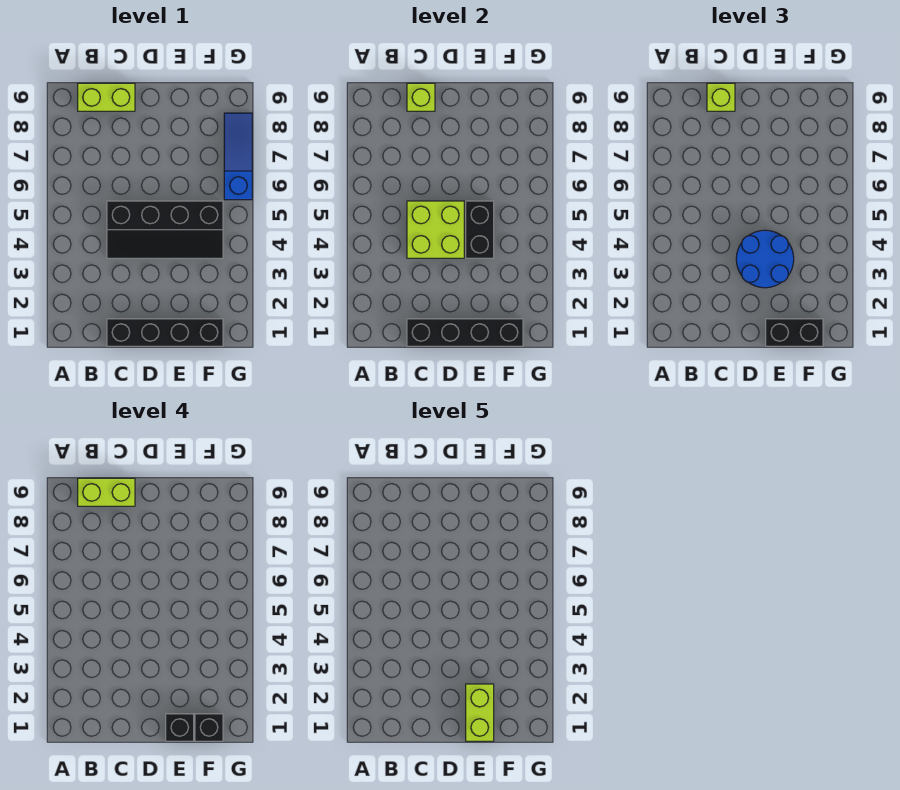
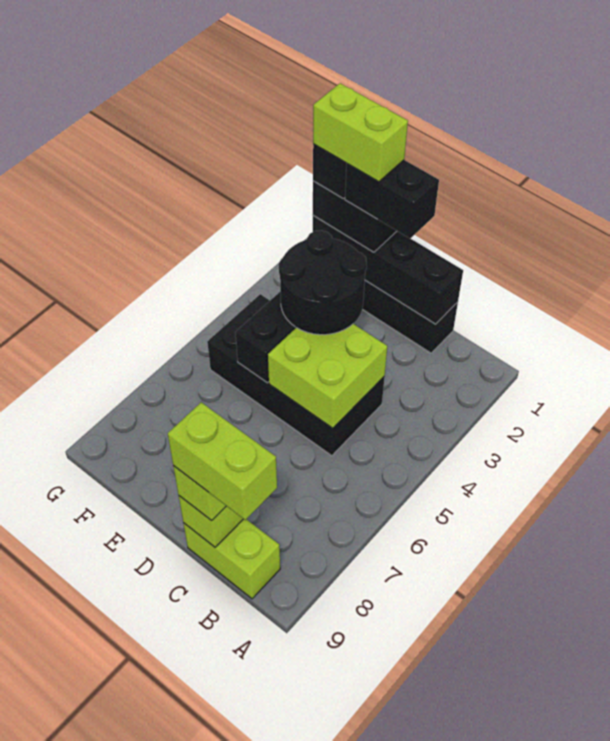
black slope C4:F5 level 1 top 5 -> black brick C4:F5 level 1
blue round brick D3:E4 level 3 -> black round brick D3:E4 level 3
black brick E1 level 4 -> black brick D1:E1 level 4
lime brick E1:E2 level 5 -> lime brick E1:F1 level 5
blue slope G6:G8 level 1 top 6 -> none

